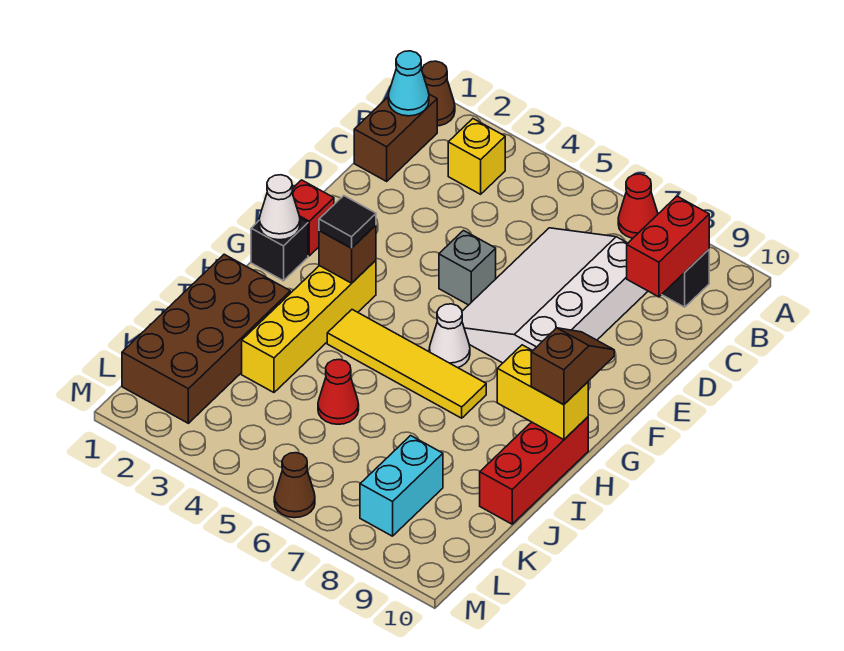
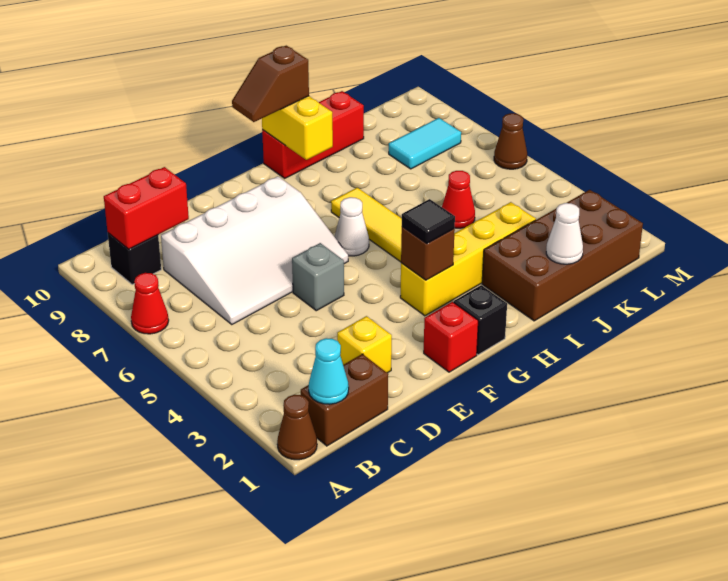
yellow brick B3 level 1 -> yellow brick D2 level 1
white cone G1 level 2 -> white cone J1 level 2
cyan brick K8:L8 level 1 -> cyan tile K8:L8 level 1

